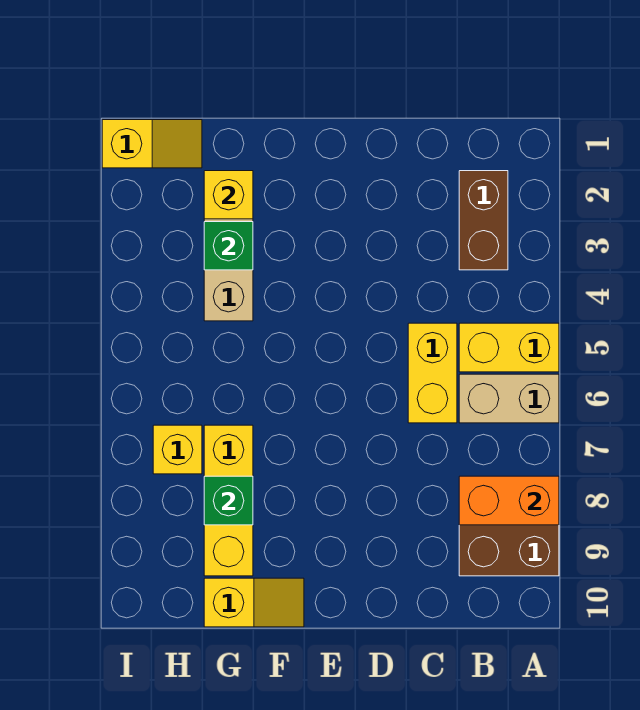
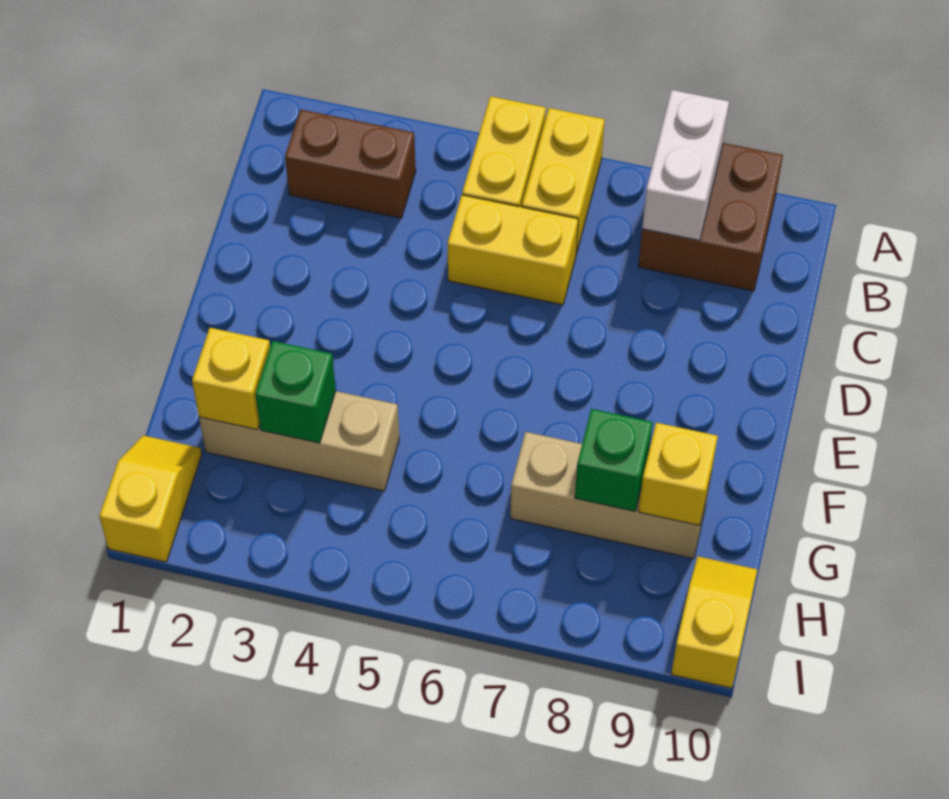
tan brick A6:B6 level 1 -> yellow brick A6:B6 level 1
orange brick A8:B8 level 2 -> white brick A8:B8 level 2
yellow slope F10:G10 level 1 top G -> yellow slope H10:I10 level 1 top I
yellow brick G7:G9 level 1 -> tan brick G7:G9 level 1
yellow brick H7 level 1 -> yellow brick G9 level 2

